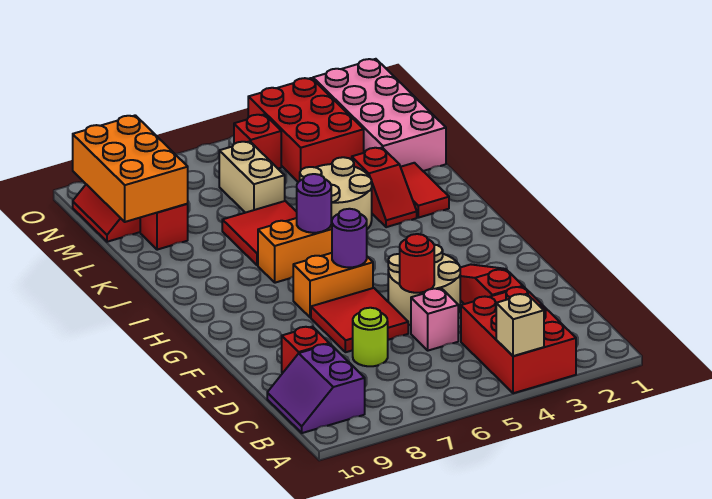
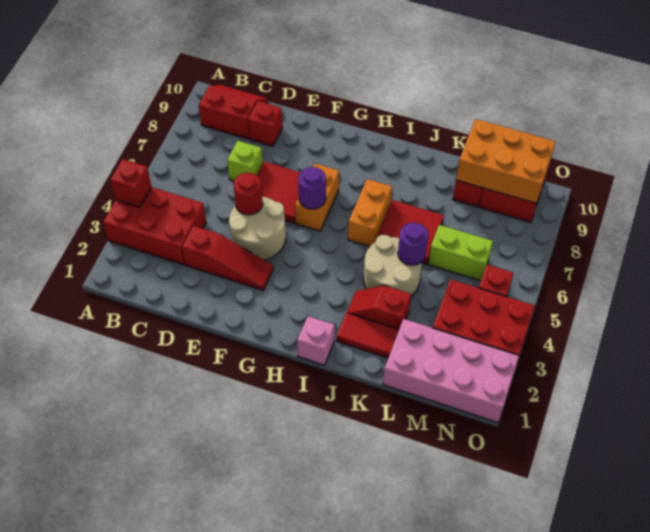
tan brick A4 level 2 -> red brick A4 level 2
purple slope B9:C10 level 1 top 9 -> red slope B9:C10 level 1 top 9
pink brick D5 level 1 -> pink brick I1 level 1
lime round brick D7 level 1 -> lime brick D7 level 1
purple round brick I6 level 2 -> purple round brick K5 level 2
tan brick L6:M6 level 1 -> lime brick L6:M6 level 1

